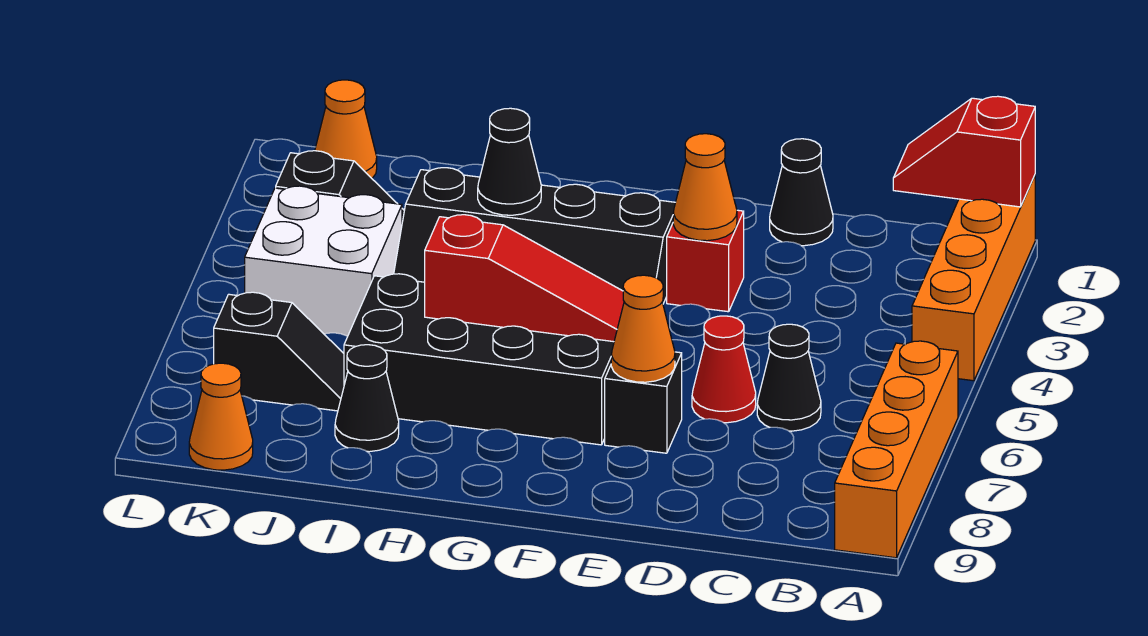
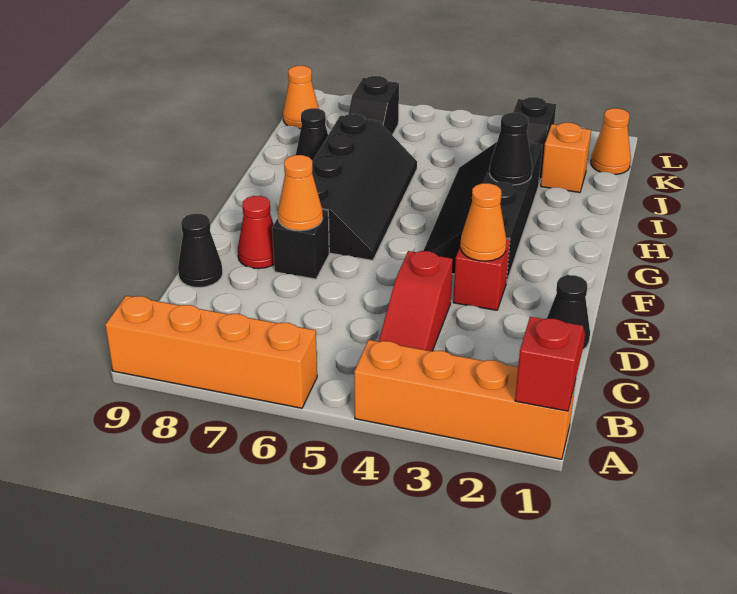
black cone C6 level 1 -> black cone D9 level 1
red cone D6 level 1 -> red cone E8 level 1
black brick F6:I7 level 1 -> black slope F6:I7 level 1 top 7
red slope F6:H6 level 2 top H -> red slope B4:D4 level 1 top D
none -> orange brick J2 level 1
white brick J4:K5 level 1 -> none

